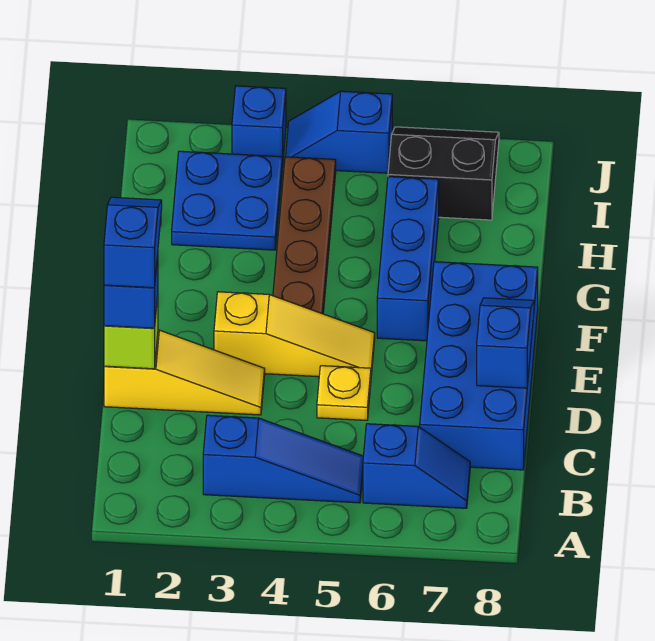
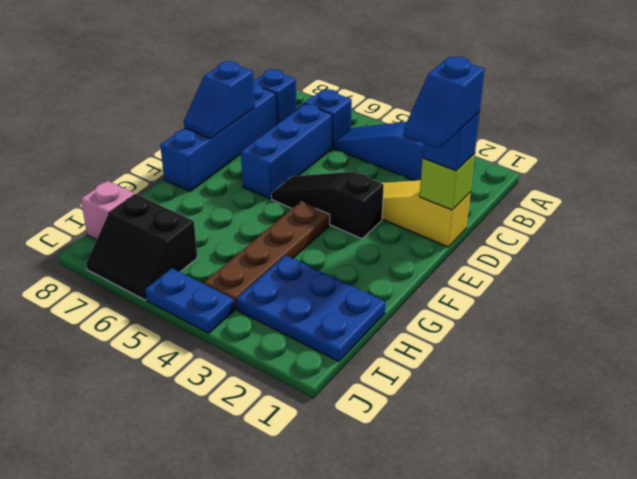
blue brick C7:F8 level 1 -> blue brick C8:F8 level 1
yellow plate D5 level 1 -> none
yellow slope E3:E5 level 1 top 3 -> black slope E3:E5 level 1 top 3
blue brick F6:H6 level 1 -> blue brick C6:E6 level 1
blue plate H2:I3 level 1 -> blue plate H1:I3 level 1
none -> pink brick I8 level 1
blue brick J3 level 1 -> blue brick B8 level 1
blue slope J4:J5 level 1 top 5 -> blue plate J4:J5 level 1

